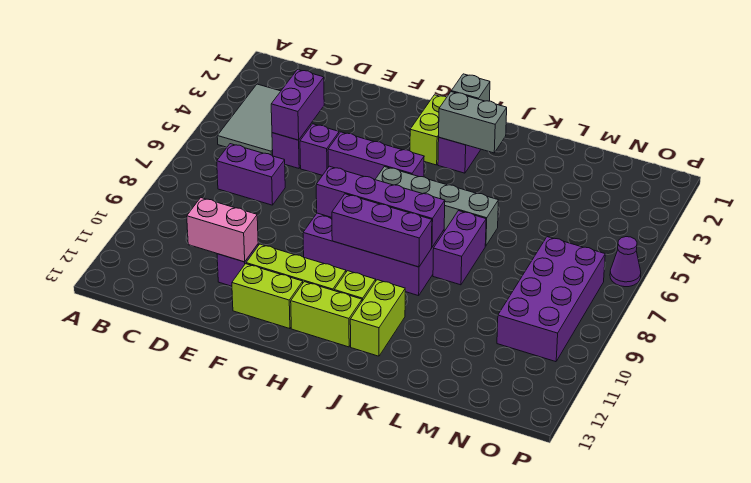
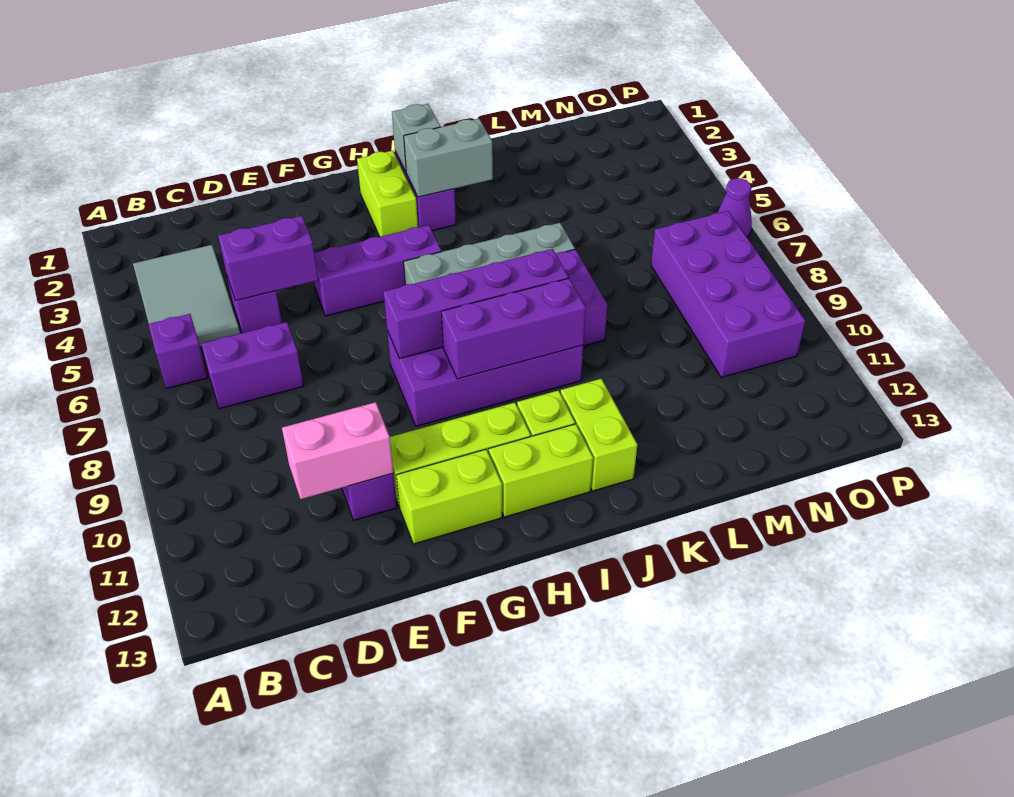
purple brick D4:D5 level 2 -> purple brick D5:E5 level 2
purple brick E5 level 1 -> purple brick B6 level 1

